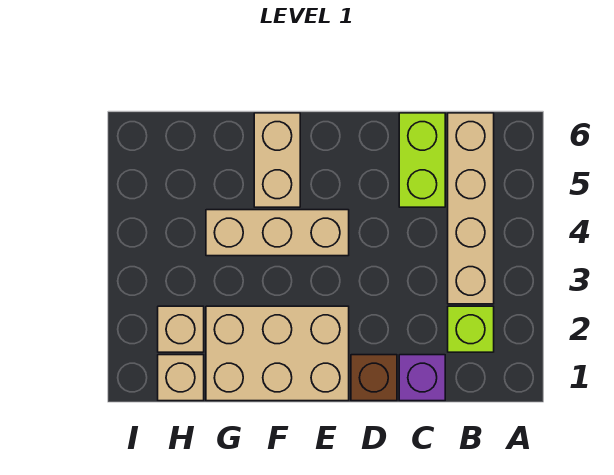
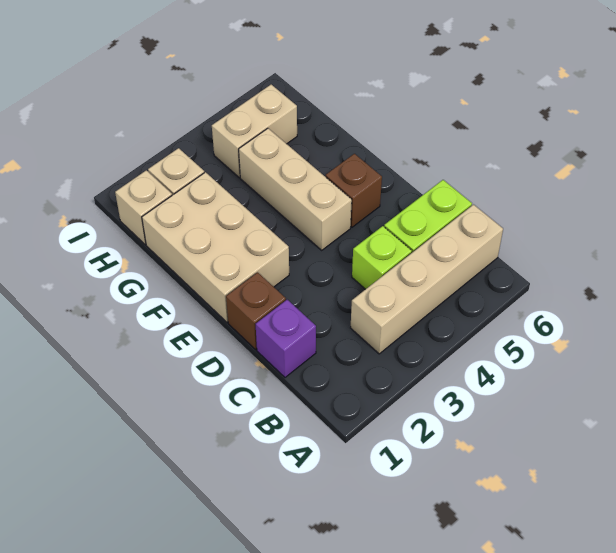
lime brick B2 level 1 -> lime brick C4 level 1
none -> brown brick E5 level 1
tan brick F5:F6 level 1 -> tan brick H4:H5 level 1

